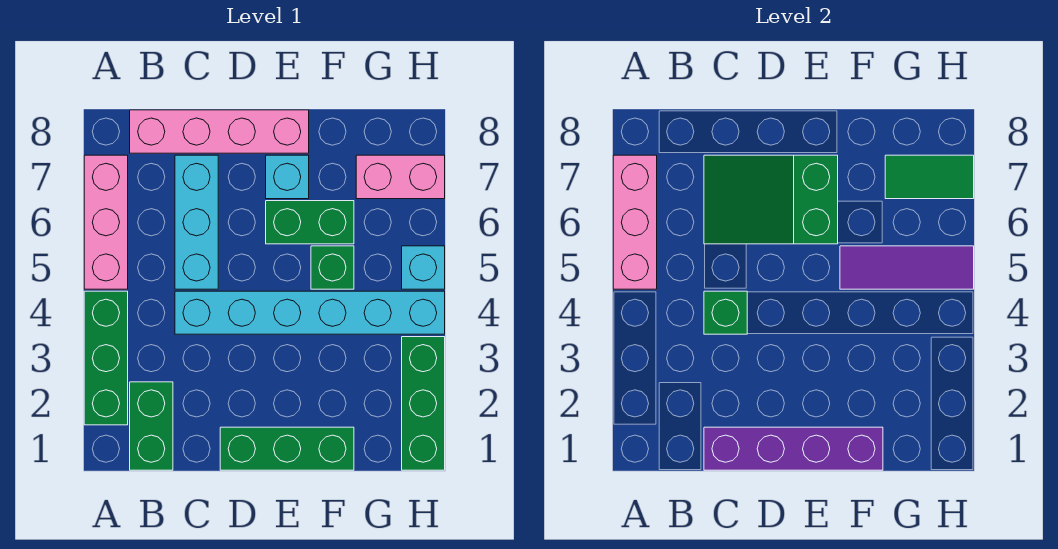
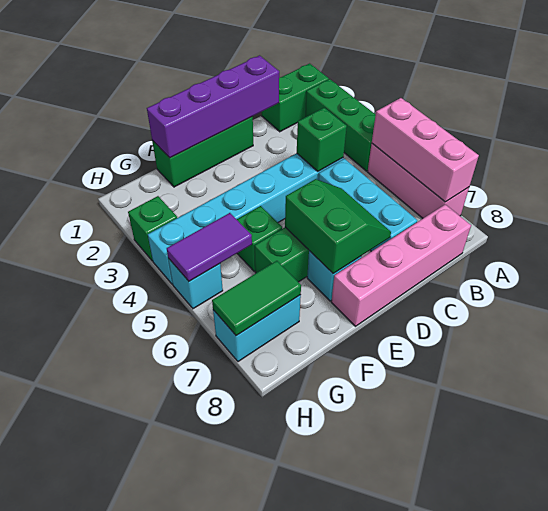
green brick B1:B2 level 1 -> green brick A1:B1 level 1
green slope C6:E7 level 2 top E -> green slope D6:E7 level 2 top E
purple tile F5:H5 level 2 -> purple tile G5:H5 level 2
pink brick G7:H7 level 1 -> cyan brick G7:H7 level 1
green brick H1:H3 level 1 -> green brick H3 level 1

